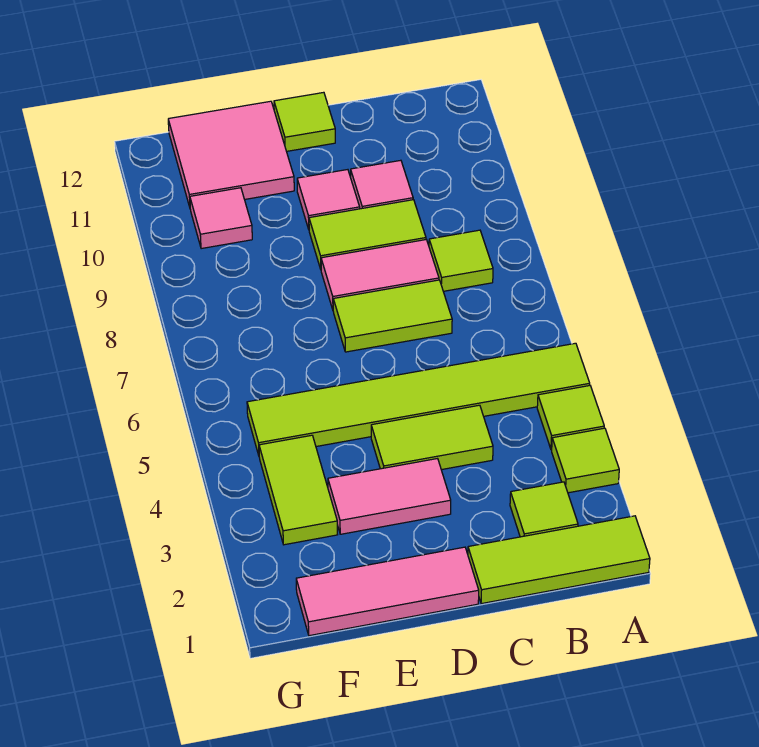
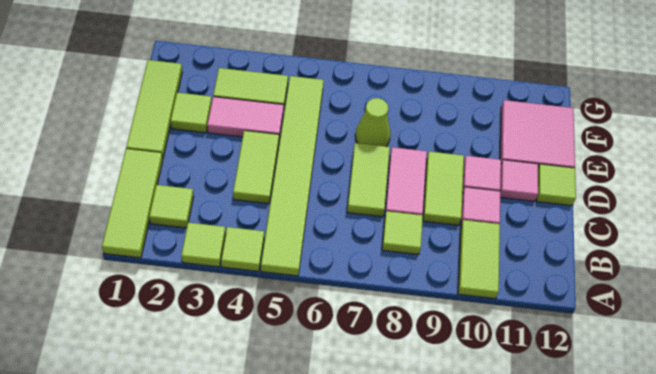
none -> lime tile A10:B10 level 1
pink tile D1:F1 level 1 -> lime tile D1:F1 level 1
pink tile D3:E3 level 1 -> pink tile E3:E4 level 1
none -> lime tile E2 level 1
none -> lime cone E7 level 1
pink tile F10 level 1 -> pink tile D11 level 1

